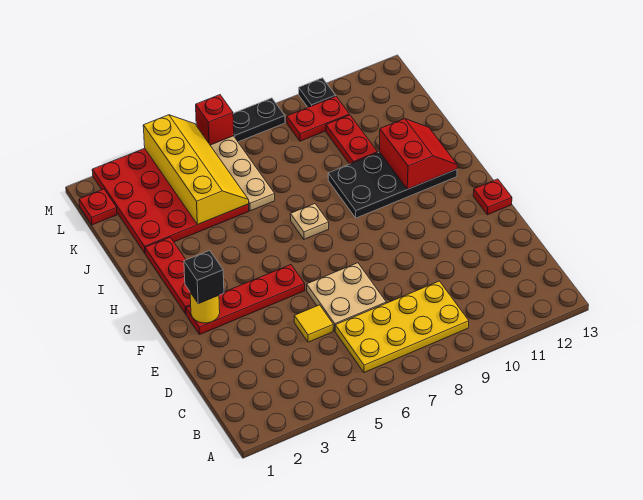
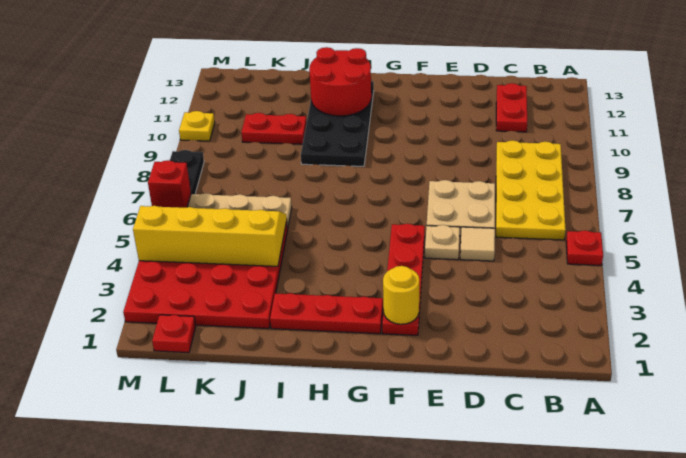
yellow tile D5 level 1 -> tan tile D5 level 1
black brick F2 level 3 -> none
red plate F13 level 1 -> red plate A5 level 1
tan plate H7 level 1 -> tan plate E5 level 1
red slope H11:I12 level 2 top 11 -> red round brick H11:I12 level 2
red plate L9:L10 level 1 -> red plate C11:C12 level 1
black plate M10 level 1 -> yellow plate M10 level 1

